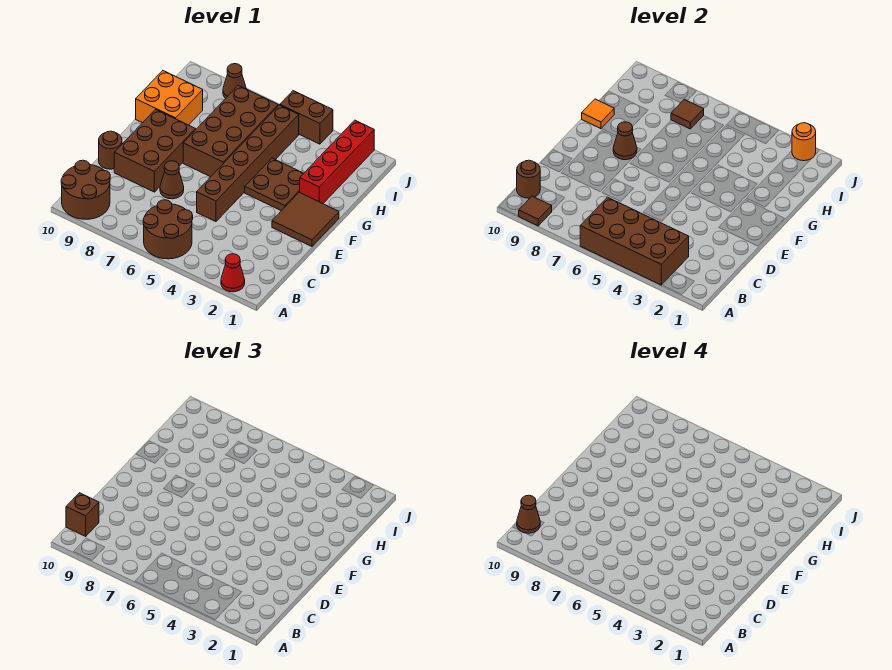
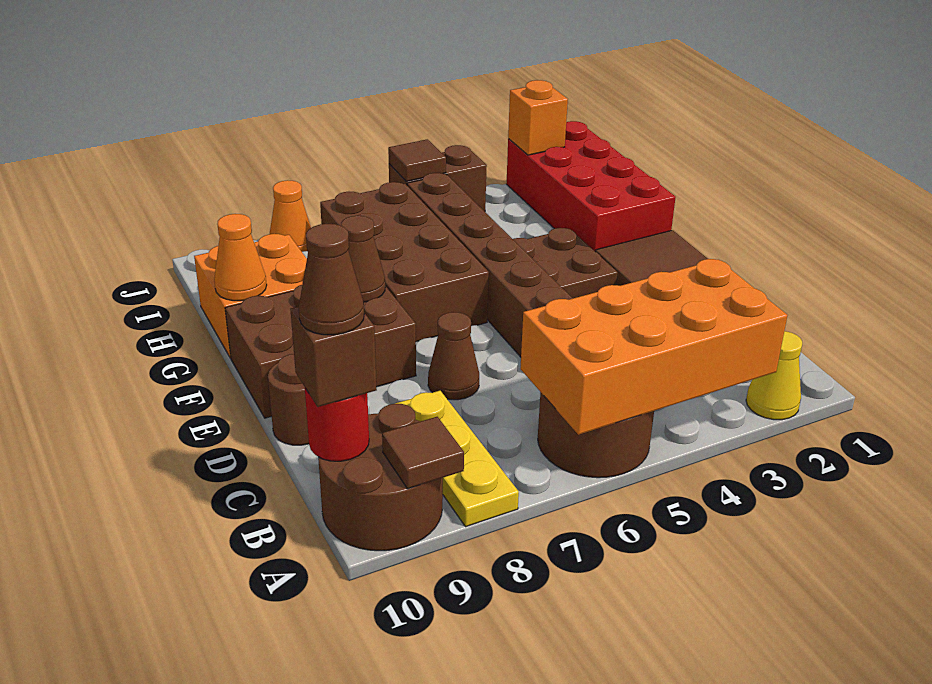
red cone A2 level 1 -> yellow cone A2 level 1
brown brick A3:B6 level 2 -> orange brick A3:B6 level 2
none -> yellow plate A8:C8 level 1
brown round brick B10 level 2 -> red round brick B10 level 2
brown brick D8:F9 level 1 -> brown brick E8:F10 level 1
red brick G2:J2 level 1 -> red brick G1:J2 level 1
orange tile G10 level 2 -> orange cone G10 level 2
brown tile I7 level 2 -> brown tile J5 level 2
orange round brick J2 level 2 -> orange brick J2 level 2
brown cone J8 level 1 -> orange cone J8 level 1

